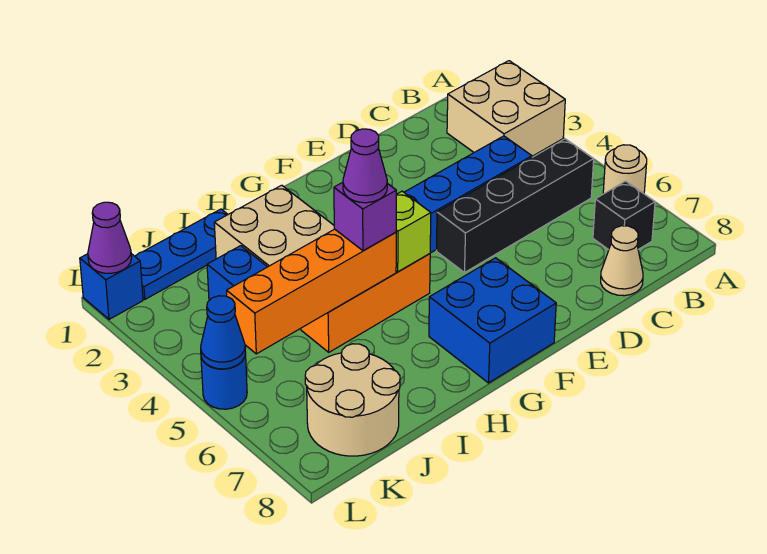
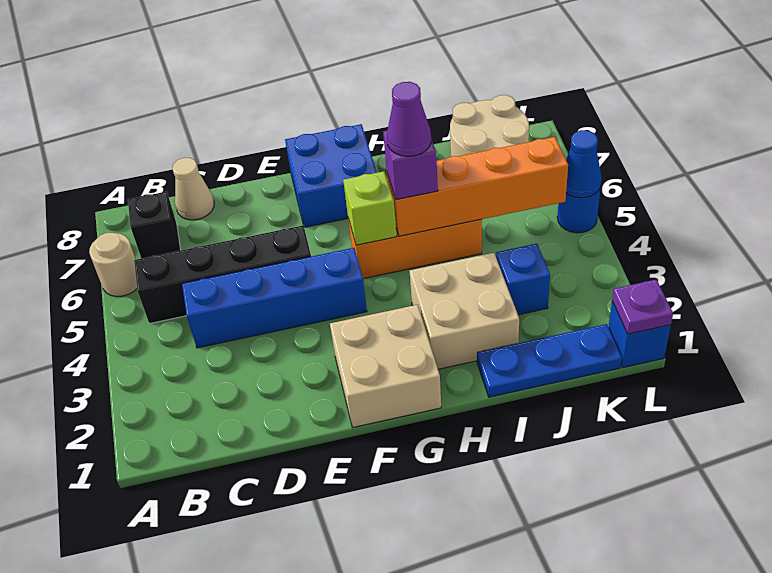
tan brick A2:B3 level 1 -> tan brick F1:G2 level 1
purple cone L1 level 2 -> purple plate L1 level 2

